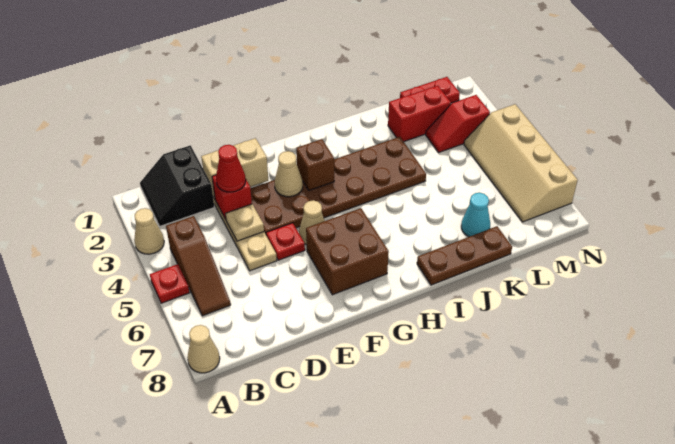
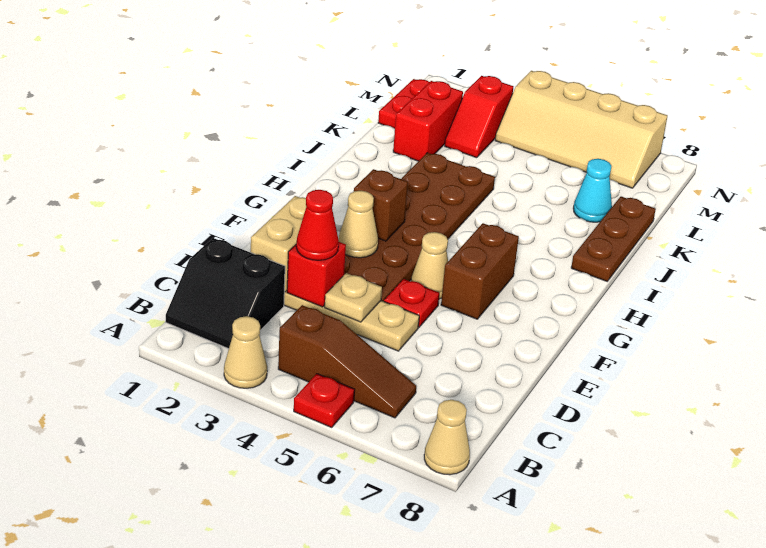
brown brick F6:G7 level 1 -> brown brick F6:G6 level 1

